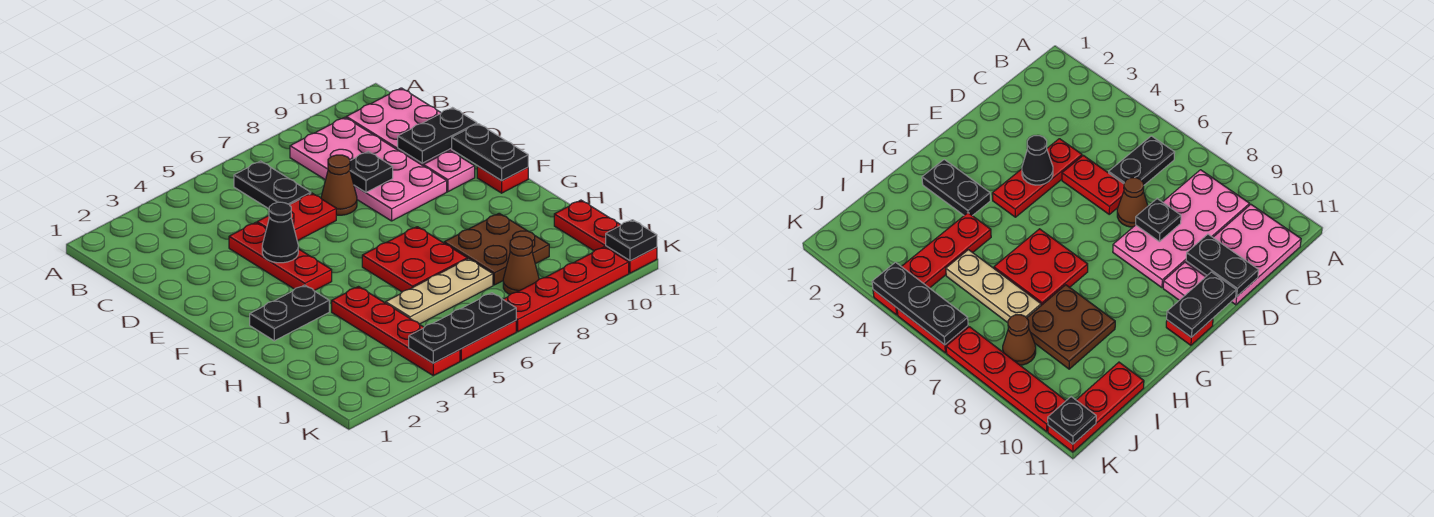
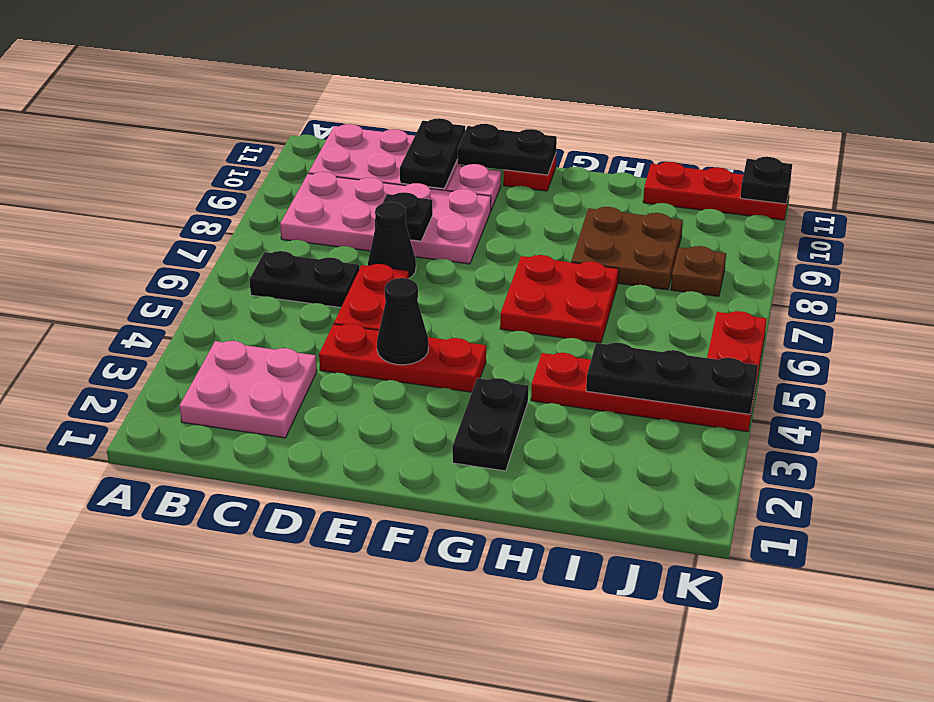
none -> pink plate B2:C3 level 1
brown cone D7 level 1 -> black cone D7 level 1
tan plate I5:I7 level 1 -> none
brown cone J8 level 1 -> brown plate J8 level 1
black plate K4:K6 level 2 -> black plate I4:K4 level 2
red plate K7:K10 level 1 -> none

